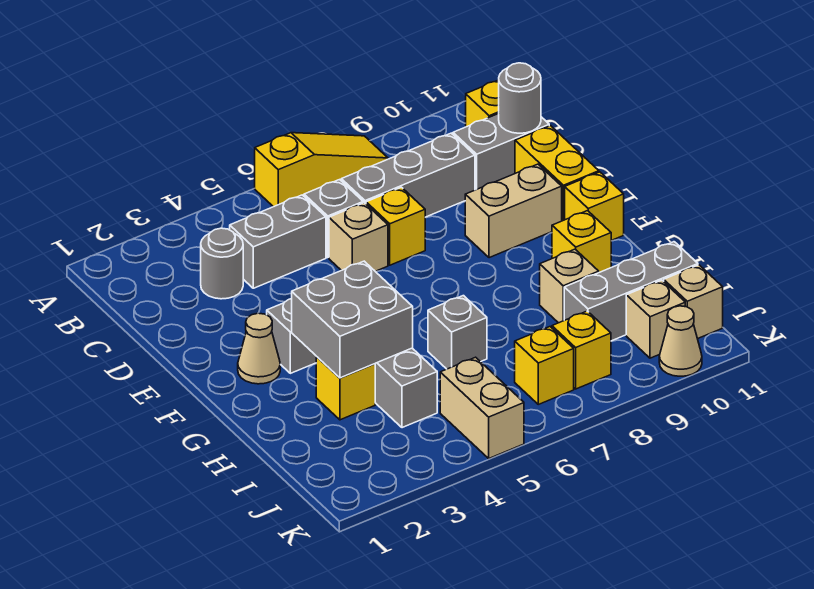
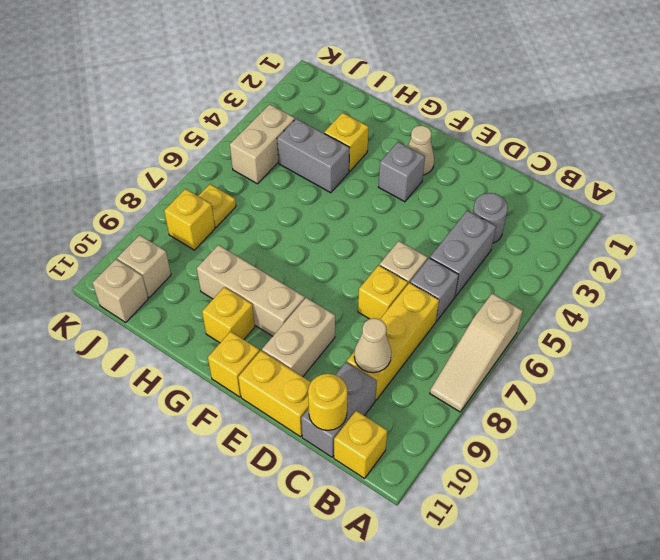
yellow slope A6:A8 level 1 top 6 -> tan slope A6:A8 level 1 top 6
grey brick C7:C9 level 1 -> yellow brick C7:C9 level 1
grey round brick C11 level 2 -> yellow round brick C11 level 2
grey brick G3:H4 level 2 -> none
grey brick H6 level 1 -> none
tan brick H9 level 1 -> tan brick F9:H9 level 1
grey brick I9:I11 level 1 -> none
tan brick J5:K5 level 1 -> tan brick J4:J5 level 1
yellow brick J7 level 1 -> yellow plate J7 level 1
tan cone K10 level 1 -> tan cone C9 level 2

